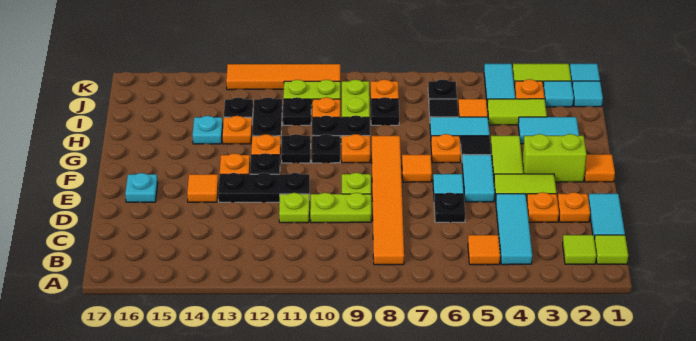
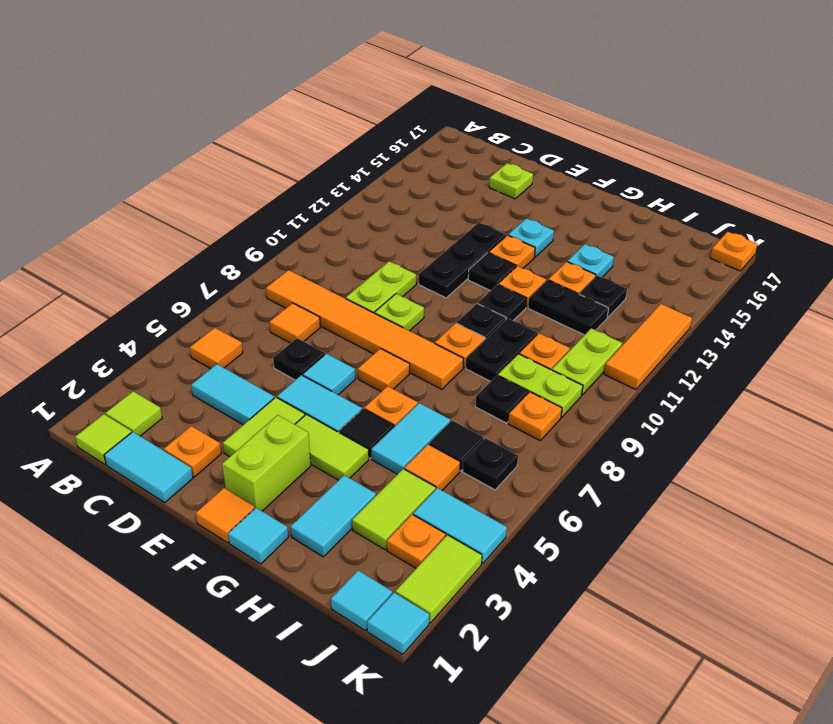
cyan tile B4:D4 level 1 -> cyan tile C4:D4 level 1
orange plate D3 level 1 -> orange plate K17 level 1
lime plate D11 level 1 -> lime plate D16 level 1
orange tile E14 level 1 -> orange tile C7 level 1
cyan plate E16 level 1 -> cyan plate F14 level 1
black plate I11 level 1 -> none
cyan tile J2 level 1 -> cyan tile G1 level 1
orange tile K10:K13 level 1 -> orange tile K11:K13 level 1

